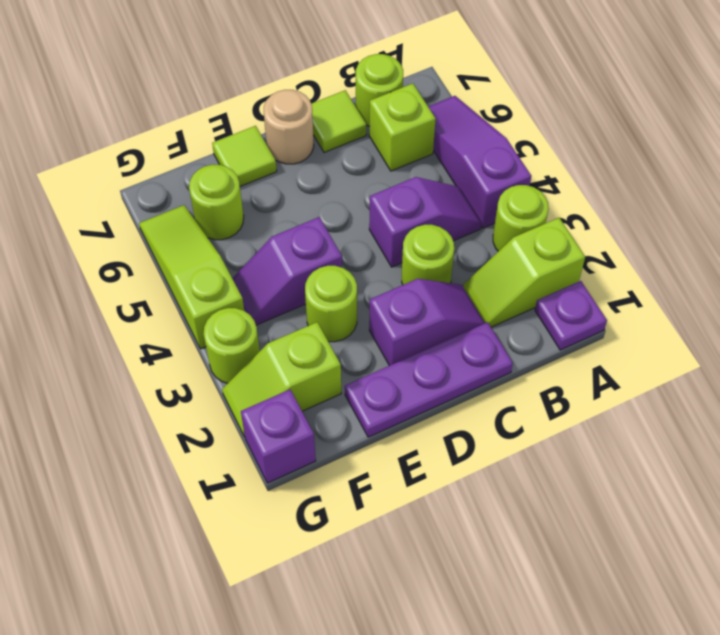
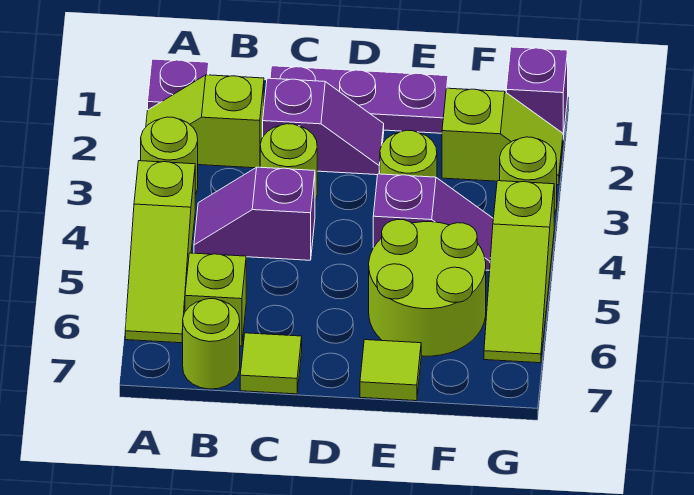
lime slope A2:B2 level 1 top A -> lime slope A2:B2 level 1 top B
purple slope A4:A6 level 1 top 4 -> lime slope A4:A6 level 1 top 4
purple slope C2:D2 level 1 top D -> purple slope C2:D2 level 1 top C
tan round brick D7 level 1 -> none
lime round brick F6 level 1 -> lime round brick E5:F6 level 1

